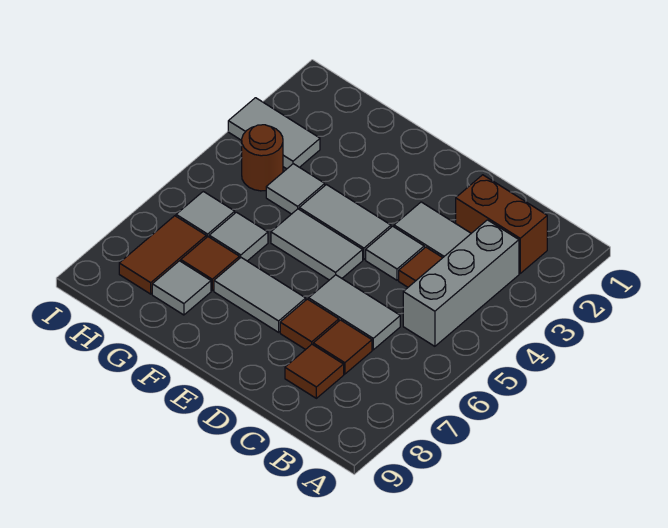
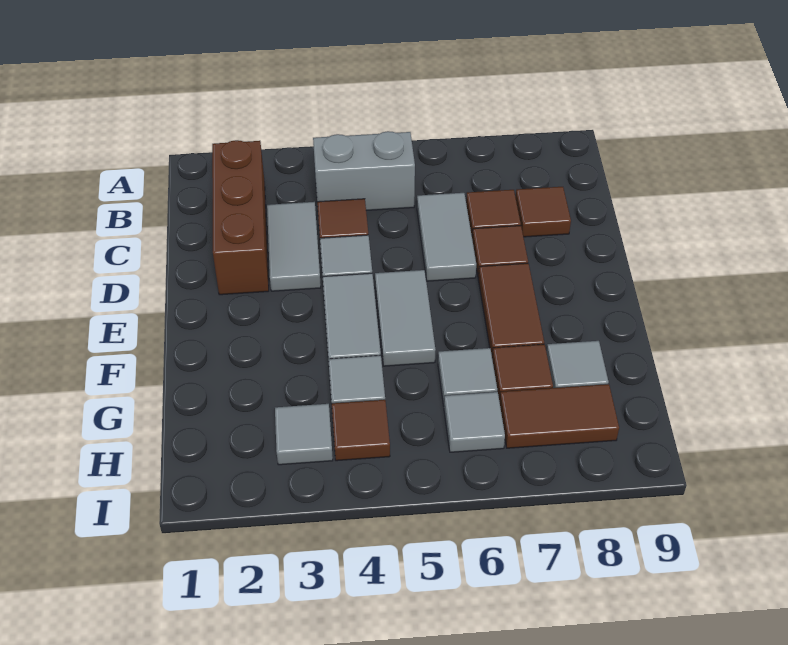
brown brick B2:C2 level 1 -> brown brick B2:D2 level 1
grey brick B3:B5 level 1 -> grey brick B4:B5 level 1
grey tile E7:F7 level 1 -> brown tile E7:F7 level 1
grey tile H3:I3 level 1 -> grey tile H3 level 1
brown round brick H4 level 1 -> brown tile H4 level 1

